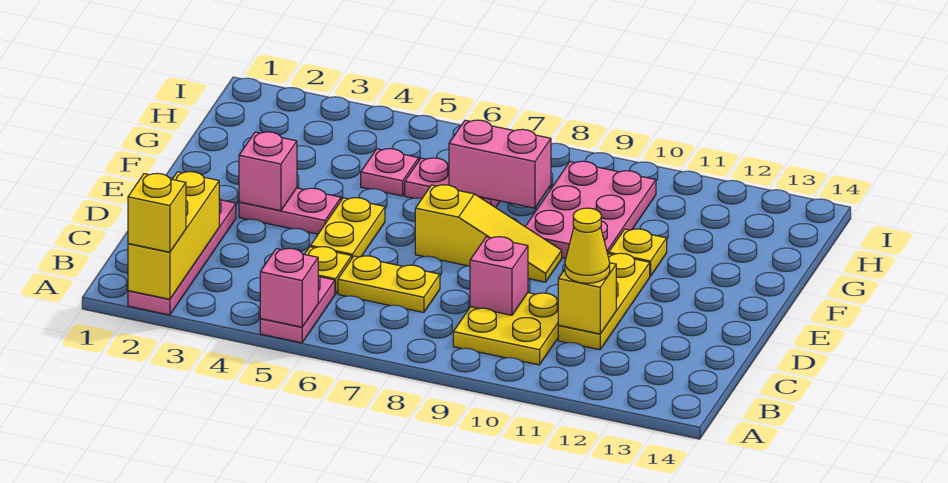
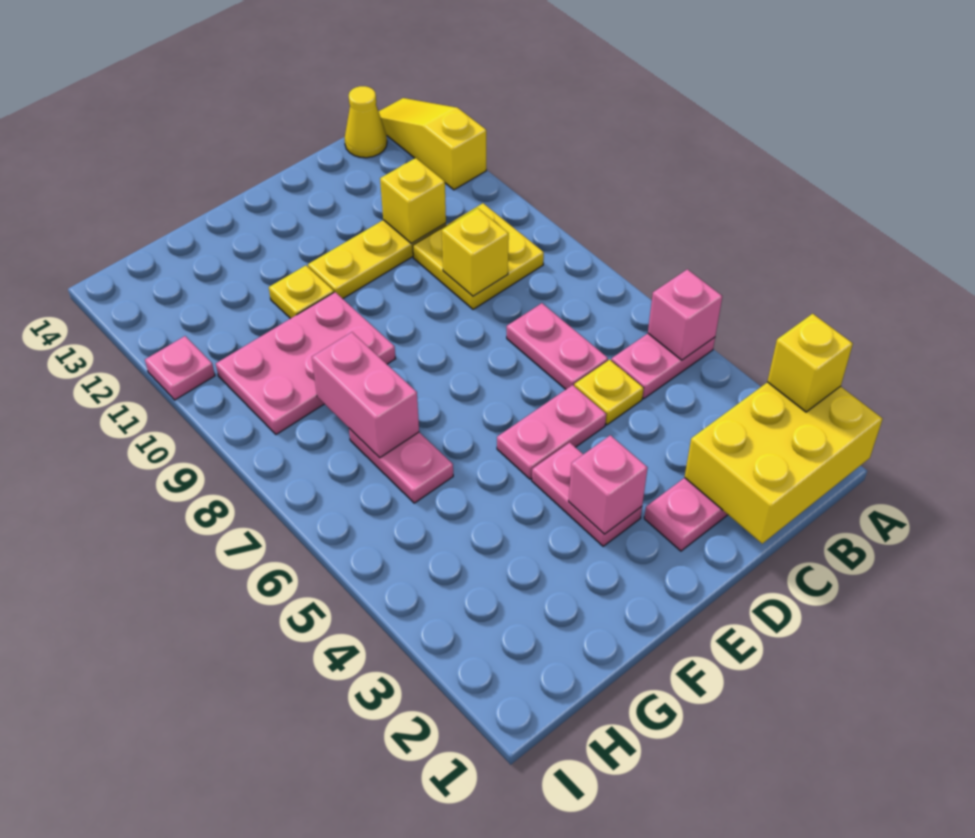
yellow brick A2:C2 level 2 -> yellow brick A1:C2 level 2
yellow plate C6:C7 level 1 -> pink plate C6:C7 level 1
pink brick C9 level 2 -> yellow brick C9 level 2
yellow cone C11 level 3 -> yellow cone B14 level 1
yellow plate D5:E5 level 1 -> pink plate D5:E5 level 1
yellow slope E7:E9 level 1 top 7 -> yellow slope A12:A14 level 1 top 12
pink plate G5 level 1 -> pink plate I11 level 1

